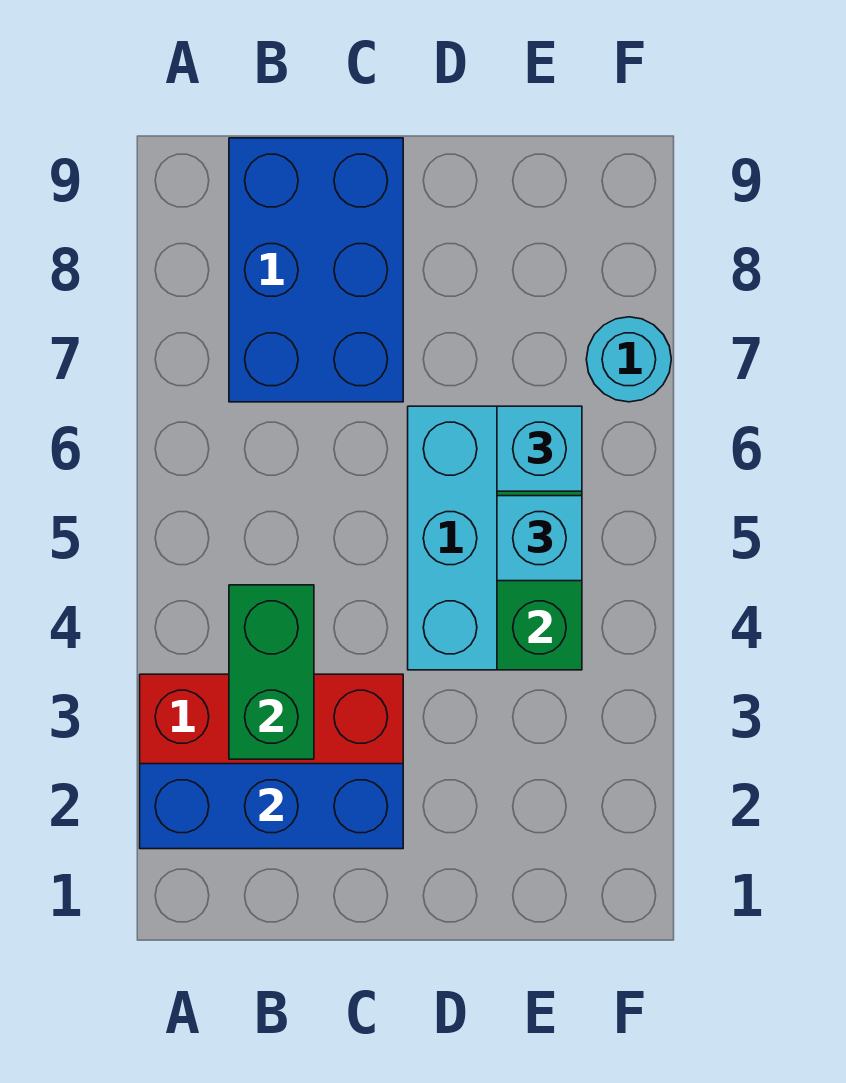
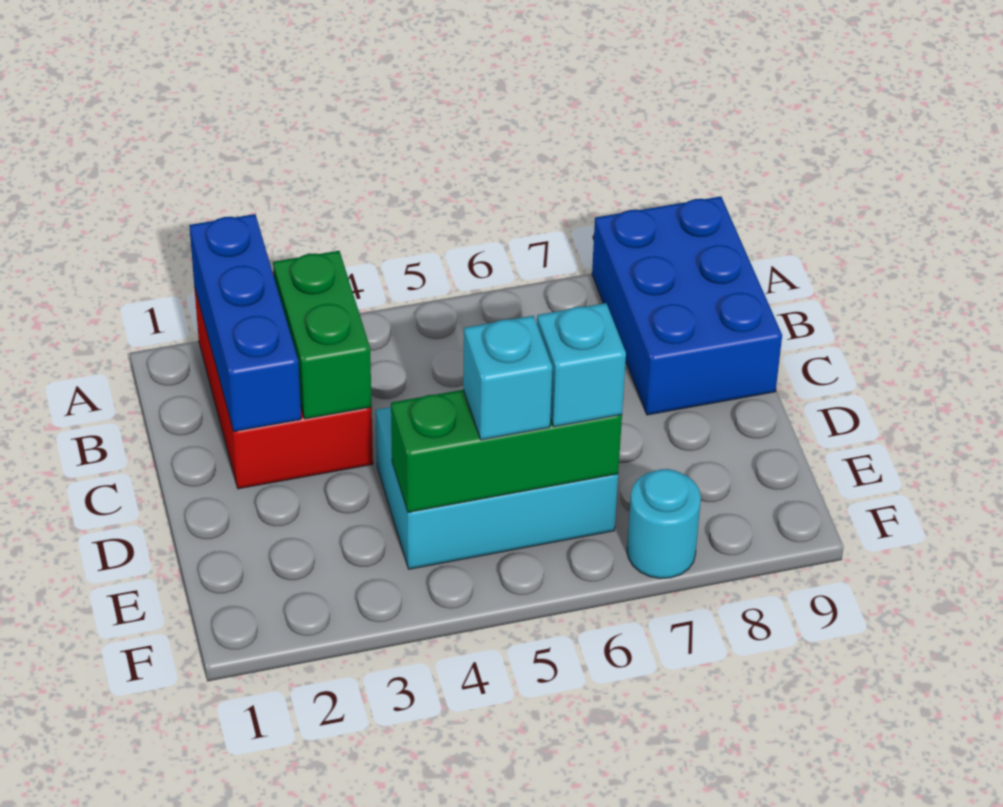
green brick B3:B4 level 2 -> green brick B3:C3 level 2
blue brick B7:C9 level 1 -> blue brick A8:C9 level 1

